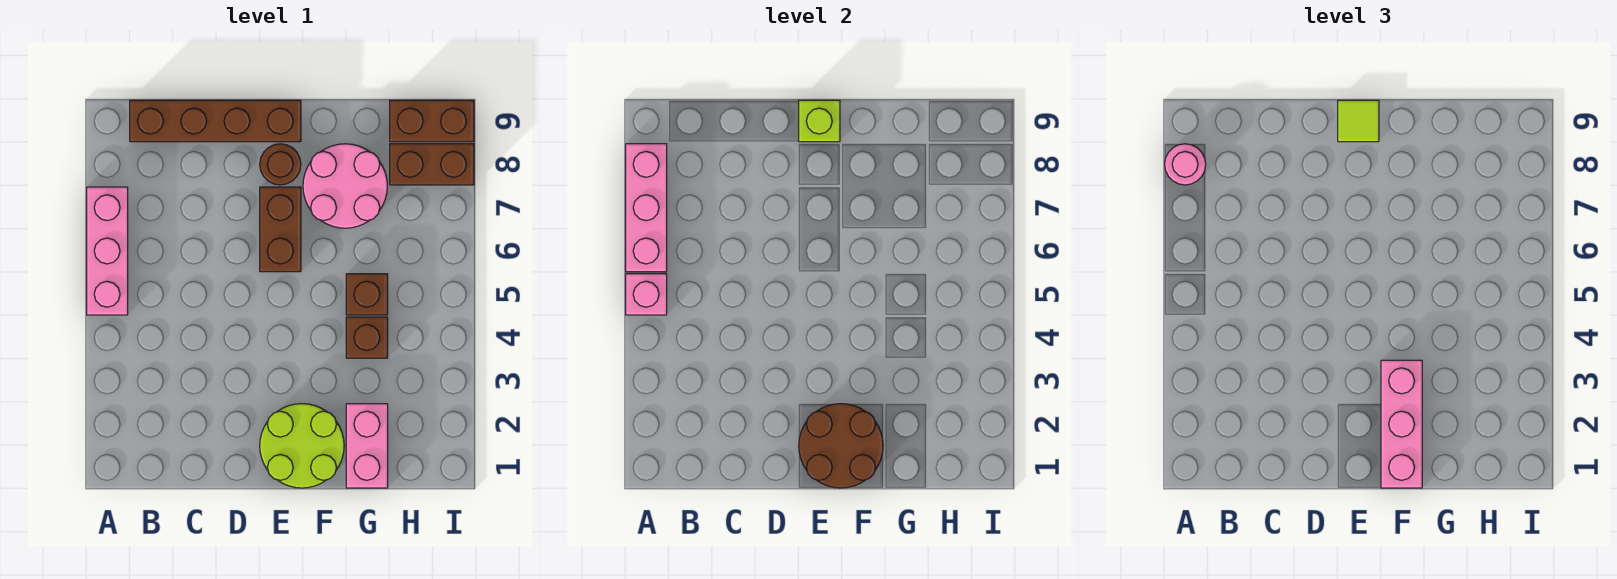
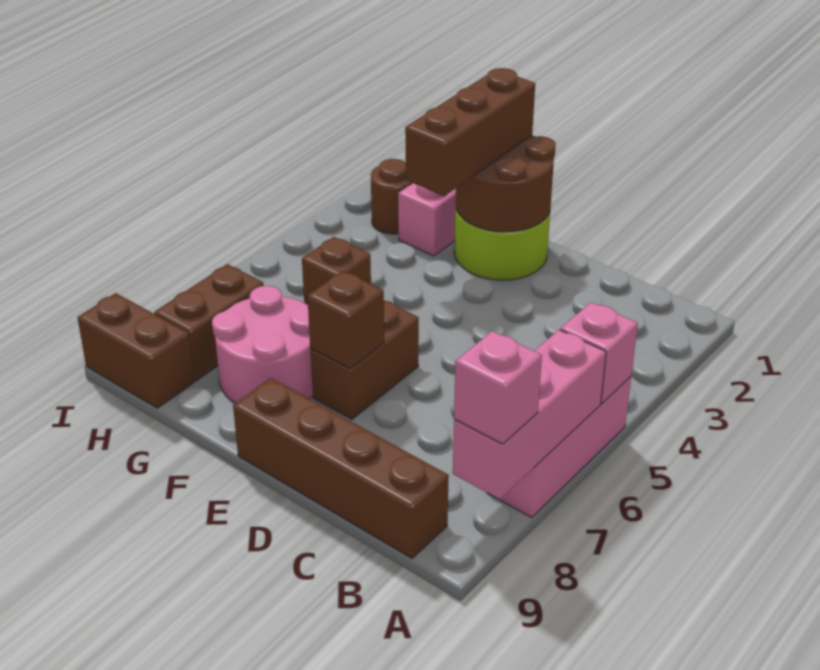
pink round brick A8 level 3 -> pink brick A8 level 3
brown round brick E8 level 1 -> brown round brick H2 level 1
lime brick E9 level 2 -> none
lime tile E9 level 3 -> none
pink brick F1:F3 level 3 -> brown brick F1:F3 level 3
brown brick G4 level 1 -> brown brick E7 level 2
brown brick H8:I8 level 1 -> brown brick H7:H8 level 1

